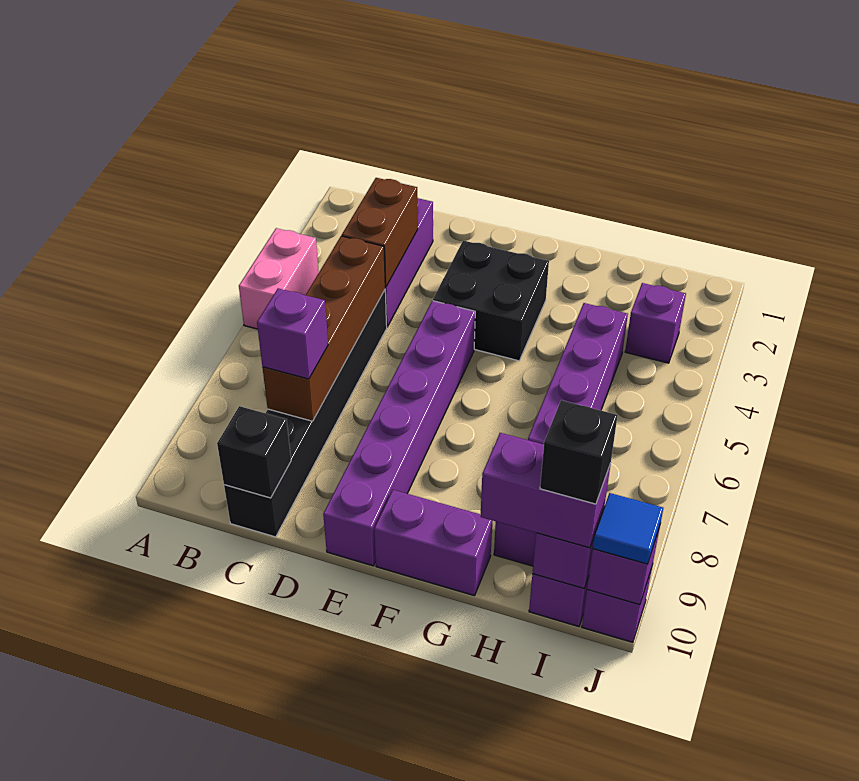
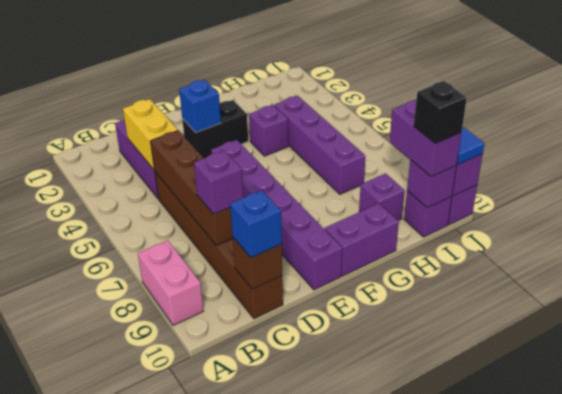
pink brick A4:A5 level 1 -> pink brick A8:A9 level 1
brown brick C3:C4 level 2 -> yellow brick C3:C4 level 2
black brick C5:C10 level 1 -> brown brick C5:C10 level 1
black brick C10 level 2 -> brown brick C10 level 2
none -> blue brick C10 level 3
black brick E3:F4 level 1 -> black brick E3:F3 level 1
none -> blue brick E3 level 2
purple brick H10:I10 level 3 -> purple brick I9:I10 level 3
purple brick I3 level 1 -> purple brick G4 level 1

